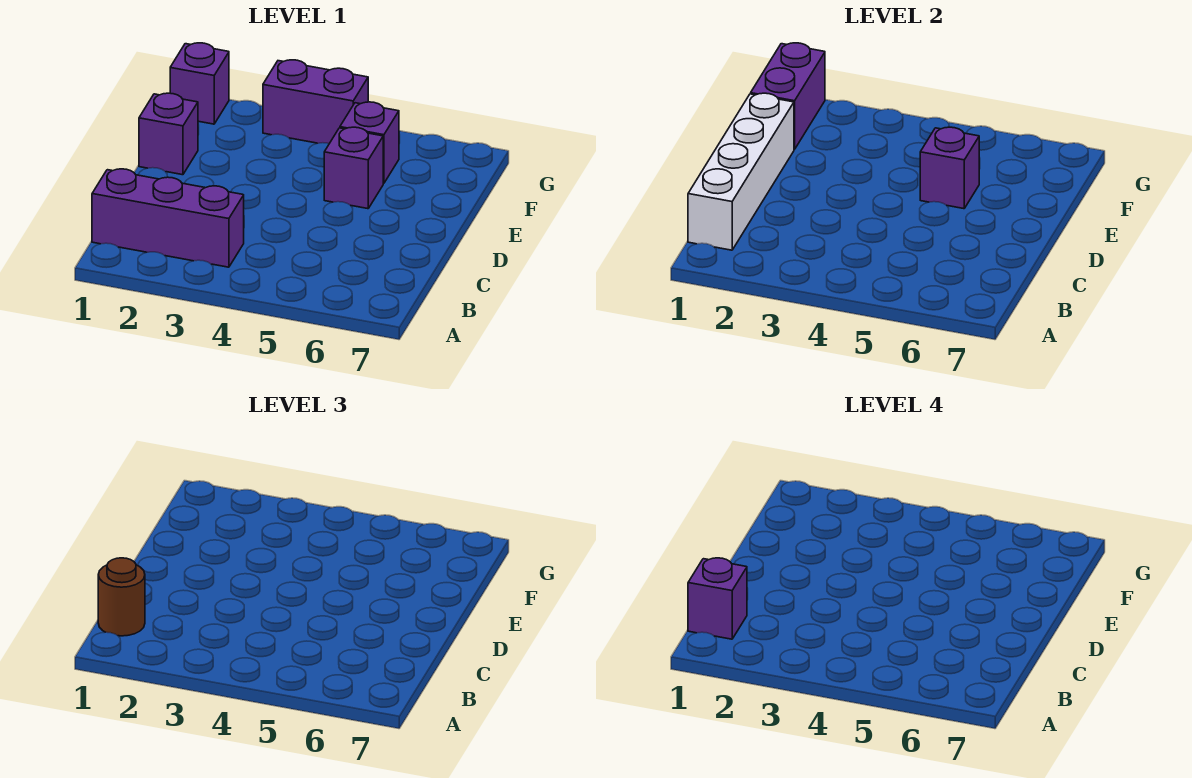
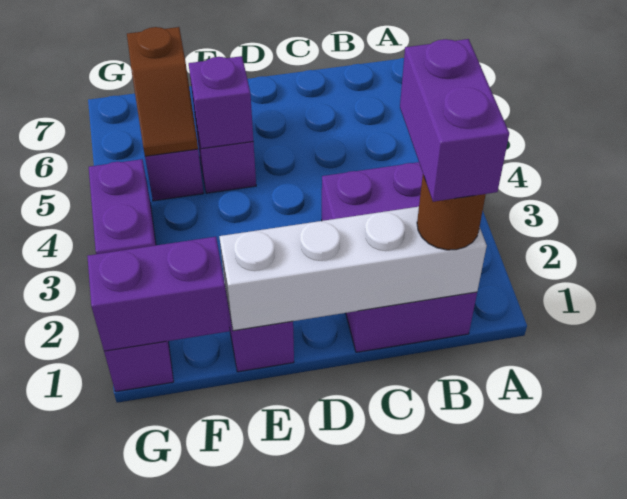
purple brick B1:B3 level 1 -> purple brick B1:C3 level 1
purple brick B1 level 4 -> purple brick B1:B2 level 4
none -> brown slope F5:F6 level 2 top 6

